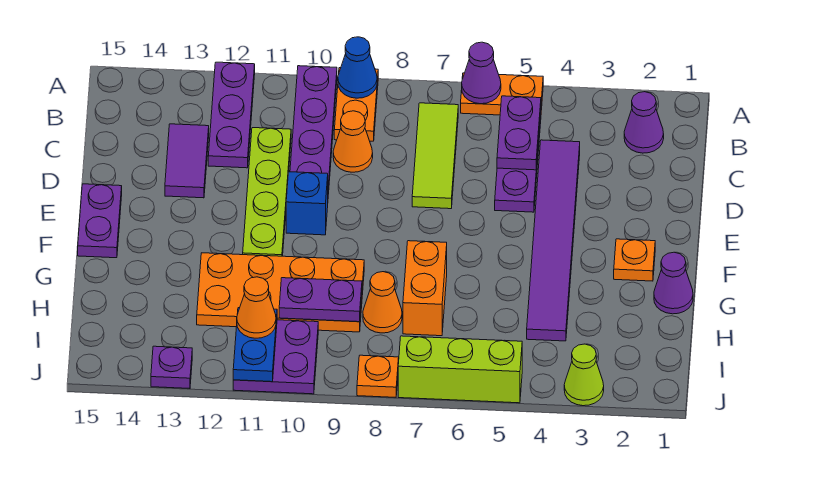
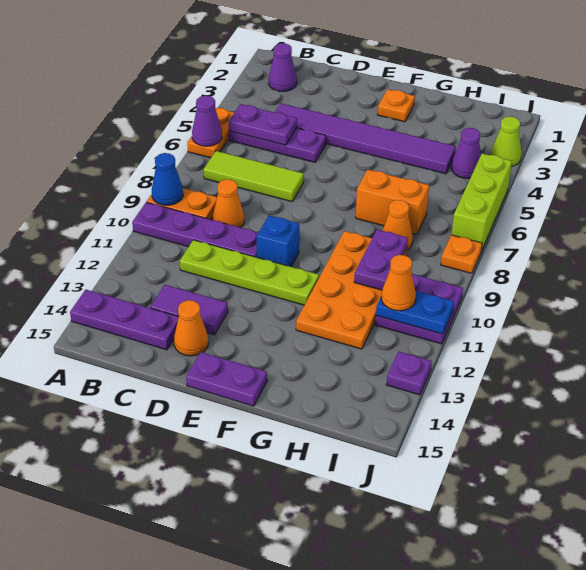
purple plate A12:C12 level 1 -> purple plate A14:C14 level 1
none -> orange cone D14 level 1
purple cone G1 level 1 -> purple cone I4 level 1

